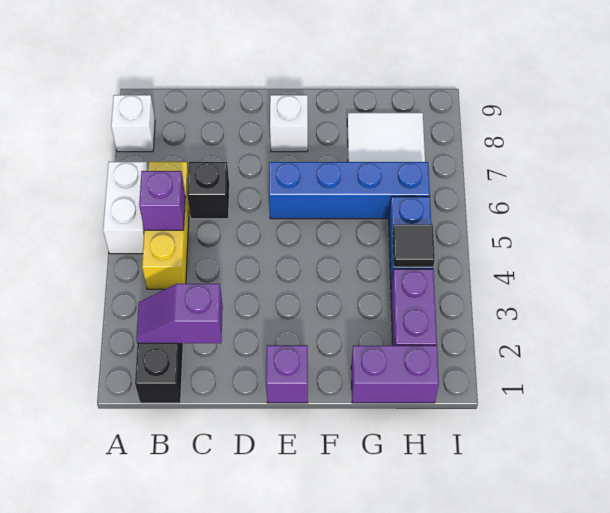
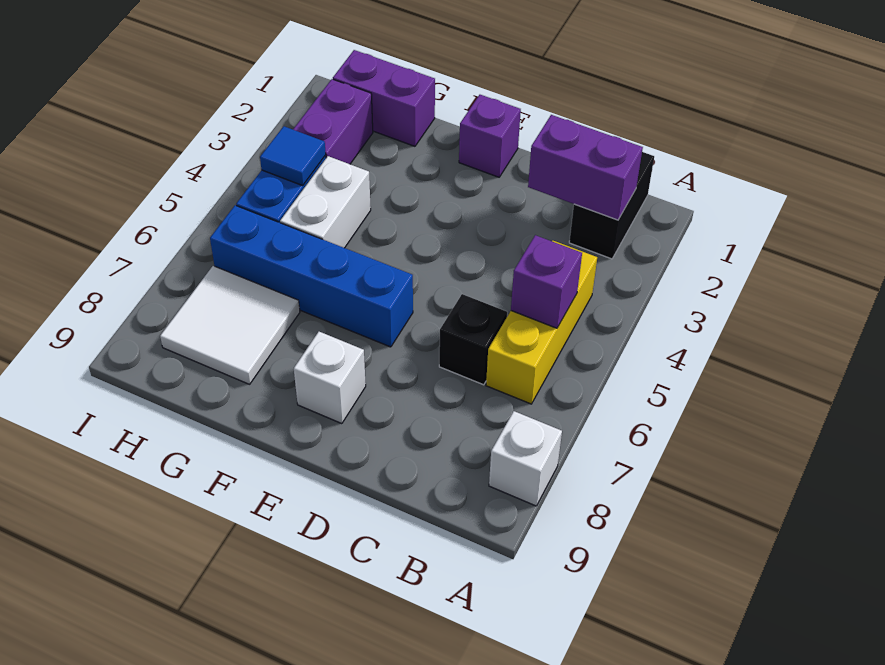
white brick A5:A6 level 1 -> white brick G4:G5 level 1
purple slope B2:C2 level 2 top C -> purple brick B2:C2 level 2
black tile H4 level 2 -> blue tile H4 level 2

